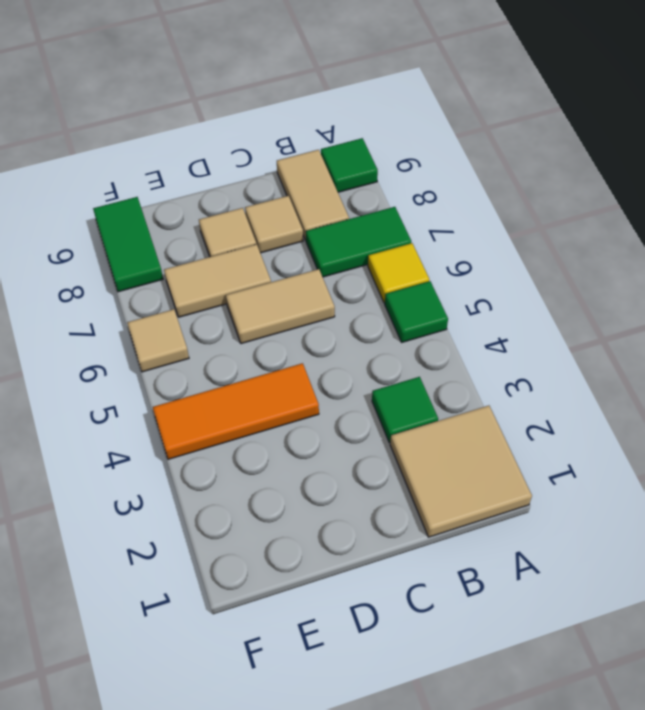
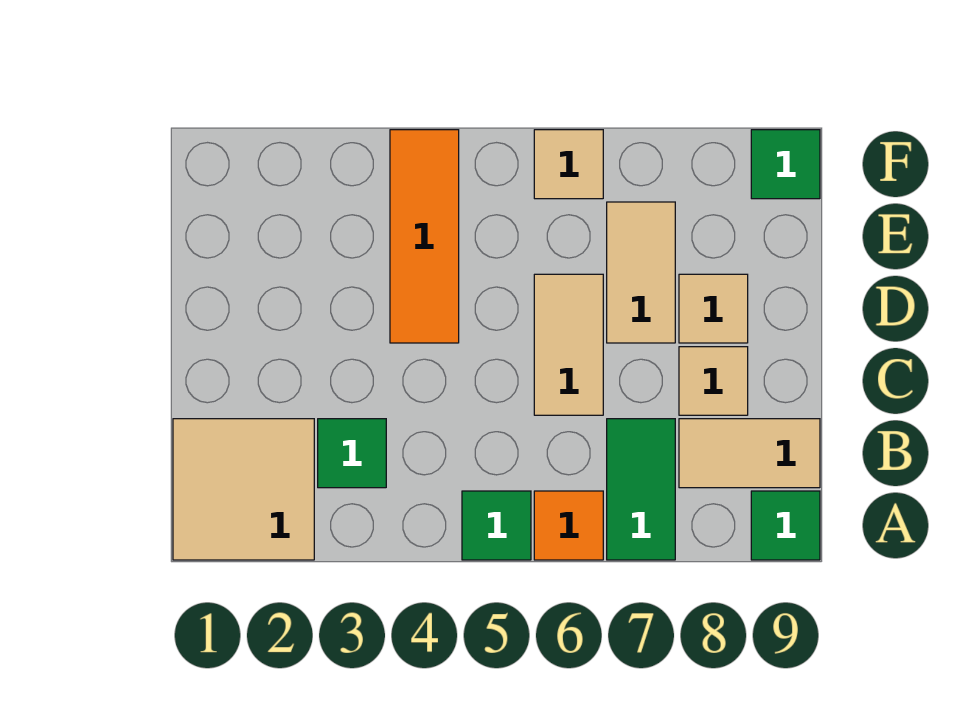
yellow tile A6 level 1 -> orange tile A6 level 1
green tile F8:F9 level 1 -> green tile F9 level 1

